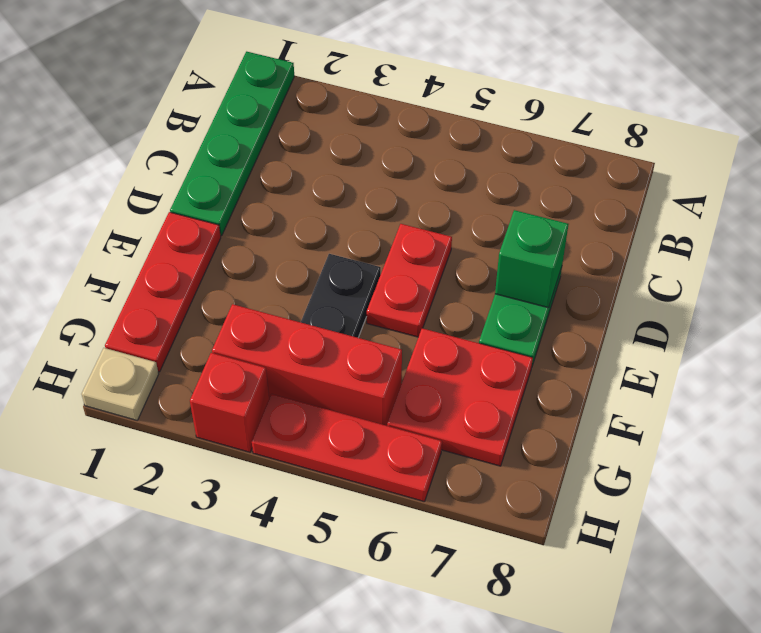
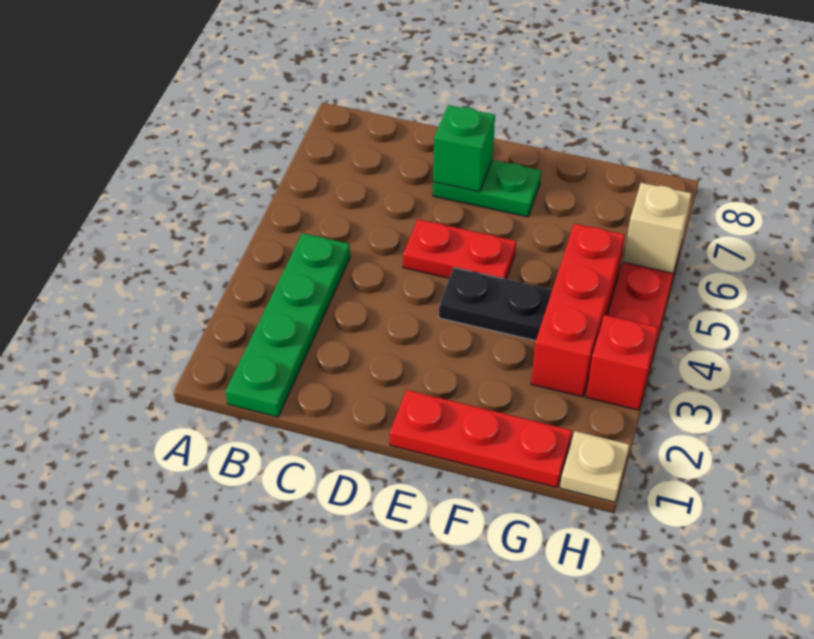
green plate A1:D1 level 1 -> green plate B1:B4 level 1
red plate F6:G7 level 1 -> none
none -> tan brick H6 level 2

